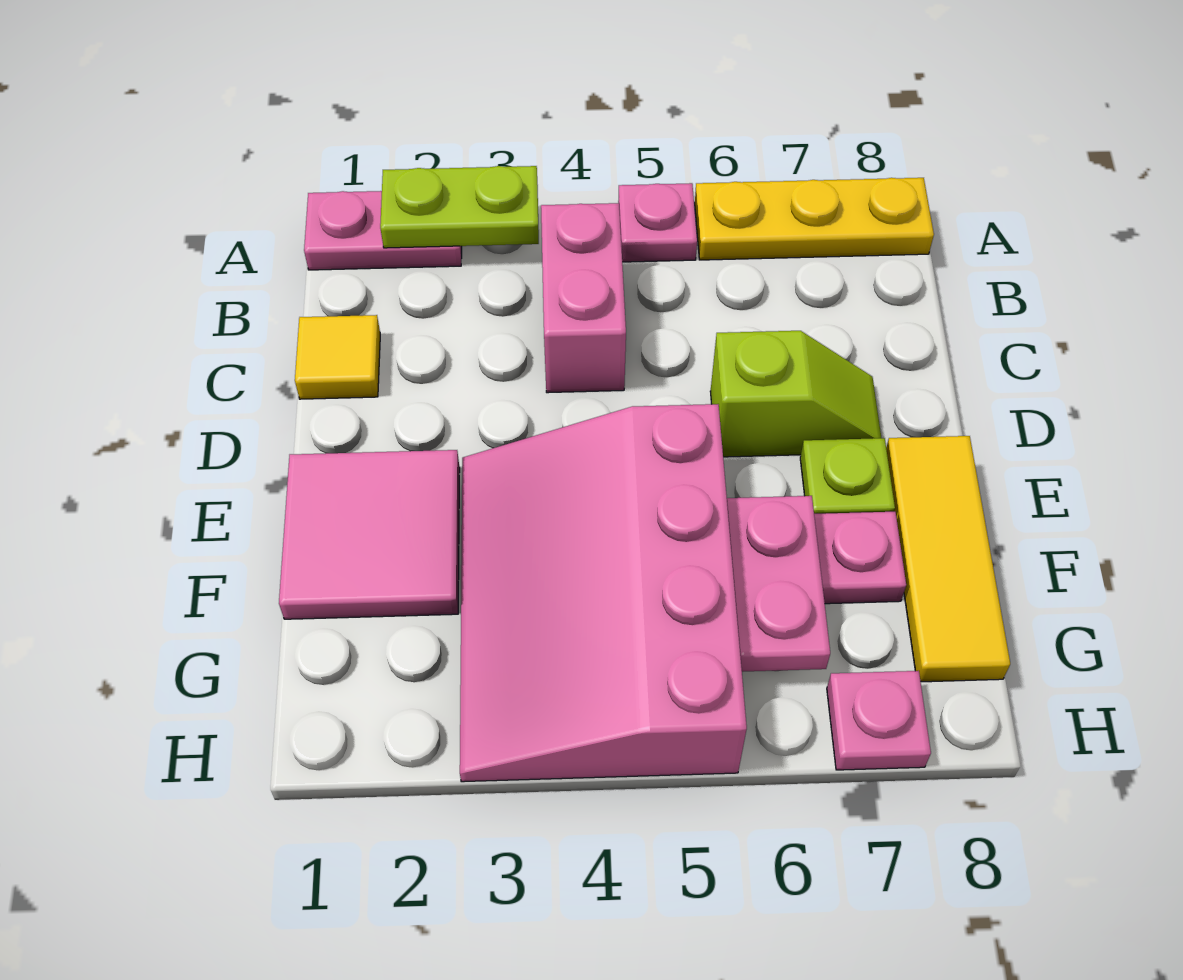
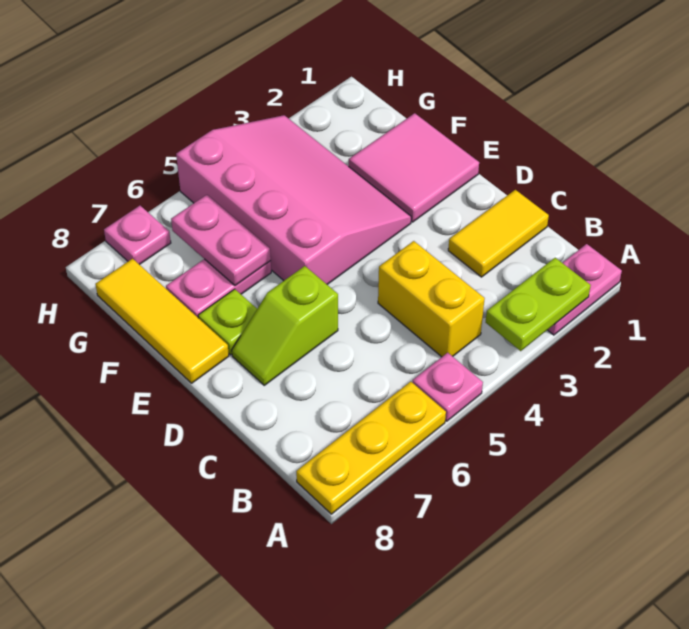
pink brick B4:C4 level 1 -> yellow brick B4:C4 level 1
yellow tile C1 level 1 -> yellow tile C1:C2 level 1

